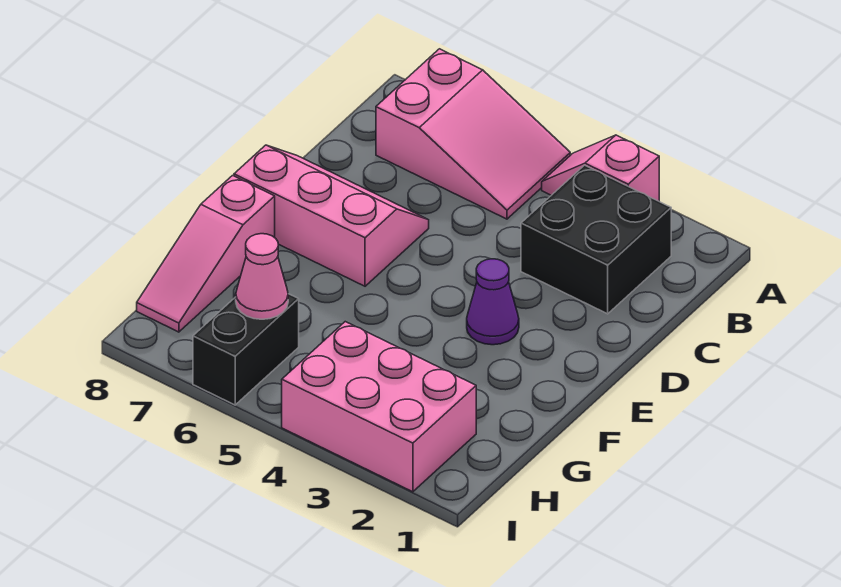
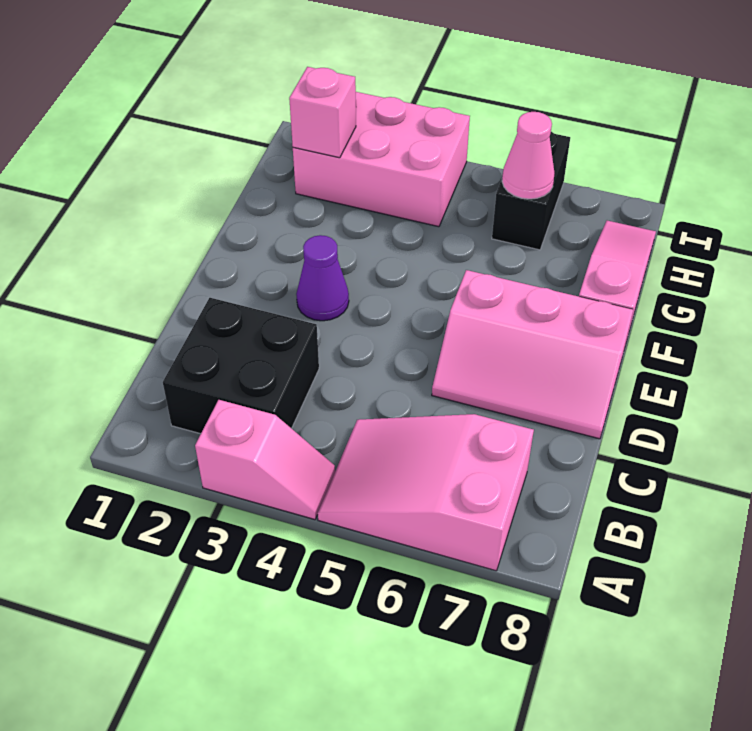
none -> pink brick H2 level 2

